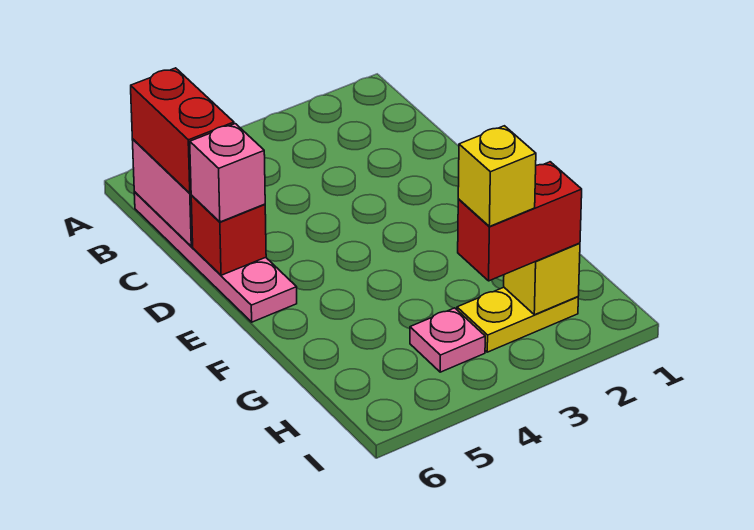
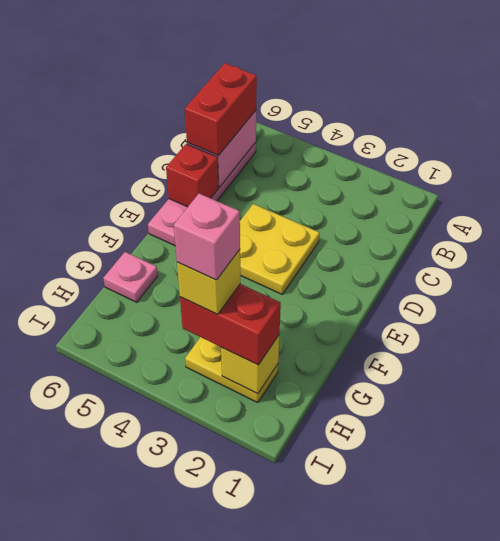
none -> yellow plate D3:E4 level 1
pink brick D6 level 3 -> pink brick H3 level 5
pink plate H4 level 1 -> pink plate G6 level 1

